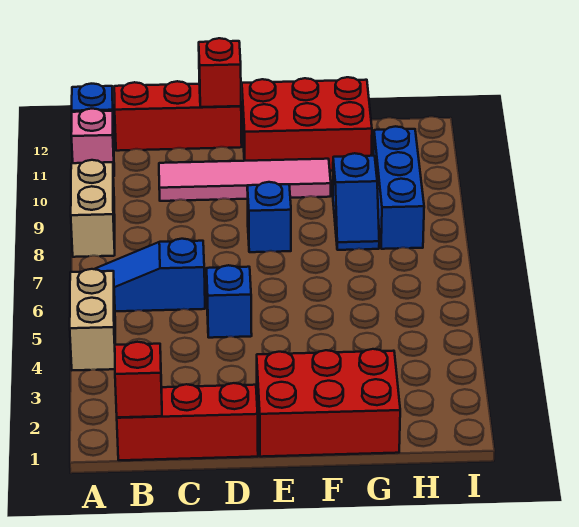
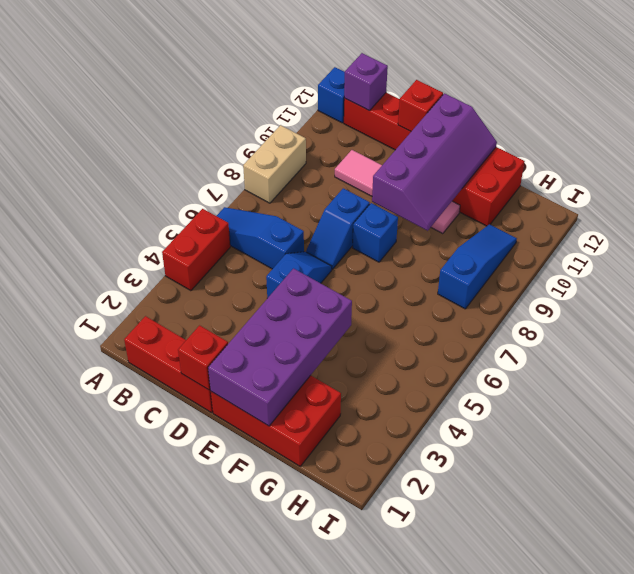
tan brick A4:A5 level 1 -> red brick A4:A5 level 1
pink brick A11 level 1 -> none
red brick B1 level 2 -> red brick D1 level 2
none -> purple brick B12 level 2
none -> purple brick E1:F4 level 2
none -> purple slope E9:F12 level 2 top E
blue slope G8:G9 level 1 top 9 -> blue slope D7:D8 level 1 top 8
blue brick H8:H10 level 1 -> blue slope H8:H10 level 1 top 8

